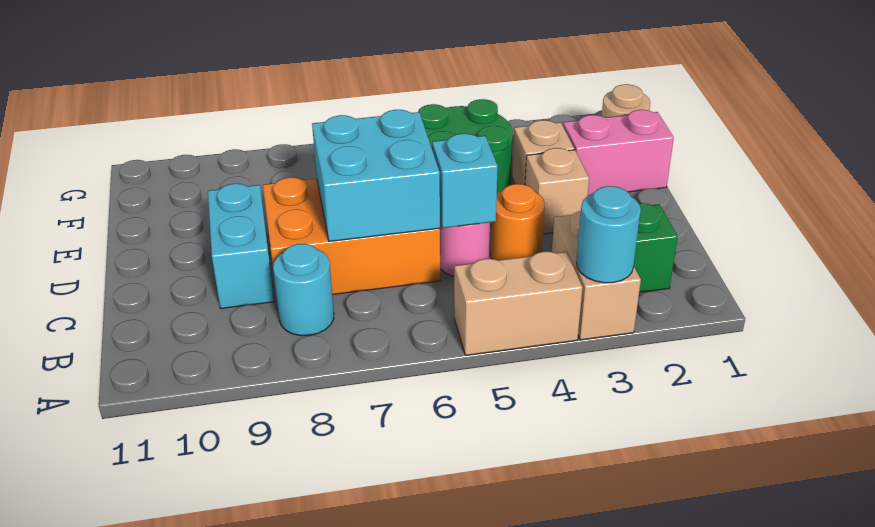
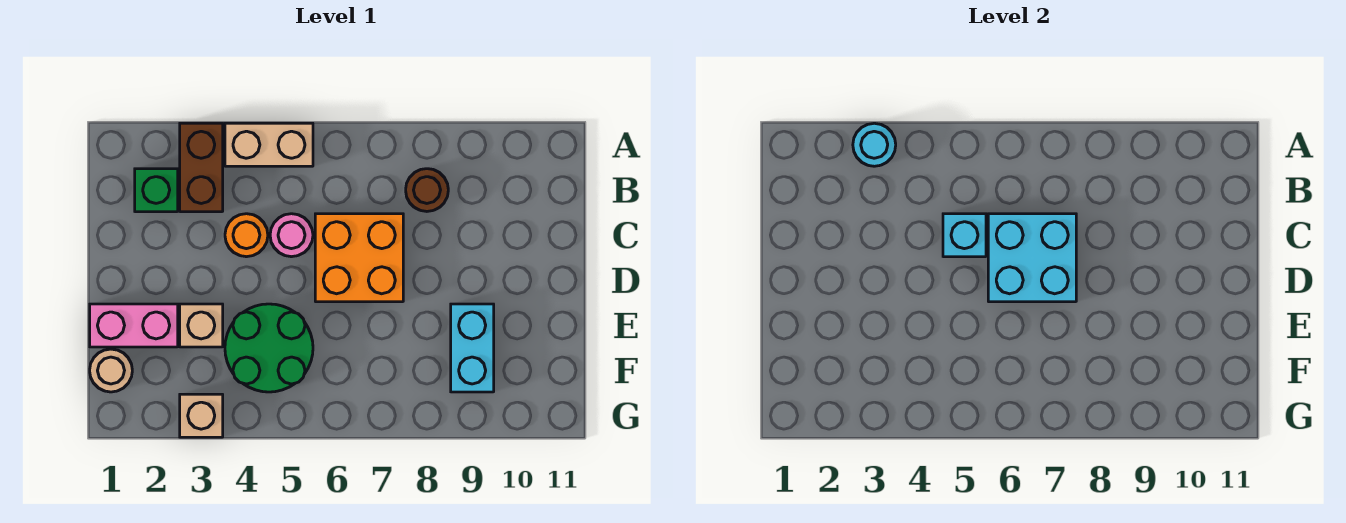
tan brick A3:B3 level 1 -> brown brick A3:B3 level 1
cyan round brick B8 level 1 -> brown round brick B8 level 1
orange brick C6:D8 level 1 -> orange brick C6:D7 level 1
cyan brick C9:D9 level 1 -> cyan brick E9:F9 level 1
tan brick D3 level 1 -> tan brick G3 level 1

